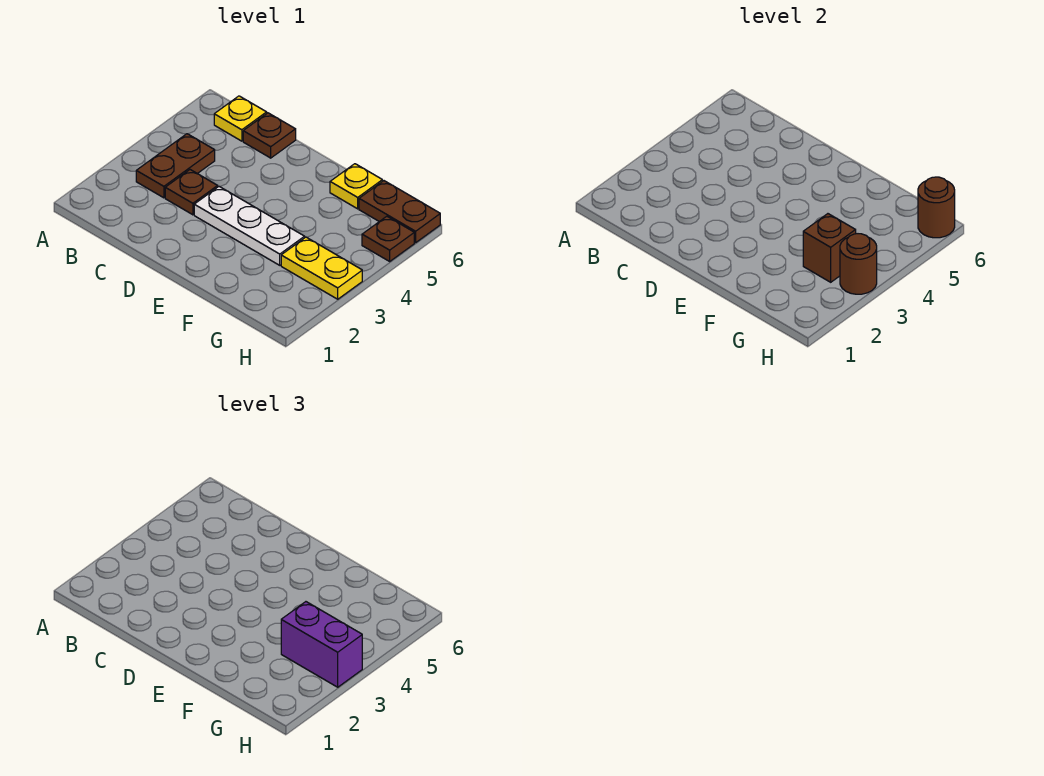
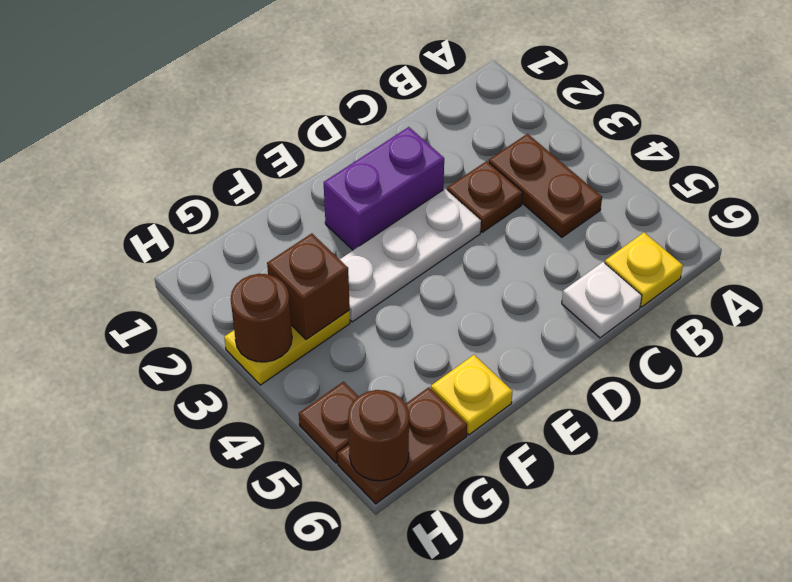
brown plate C6 level 1 -> white plate C6 level 1
purple brick G3:H3 level 3 -> purple brick D2:E2 level 1

